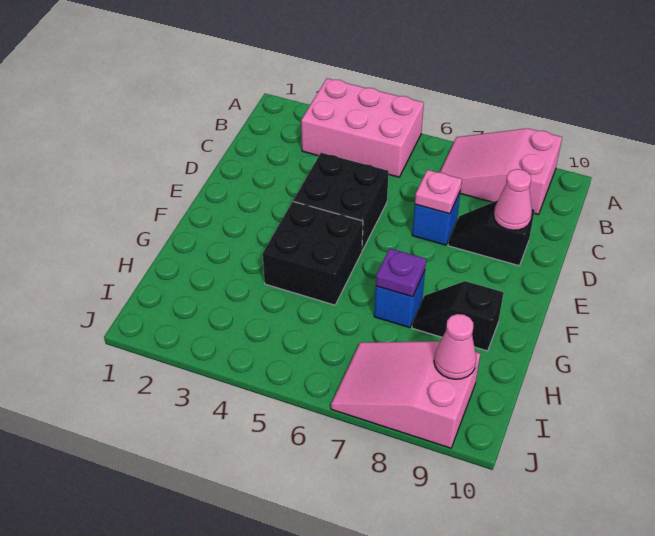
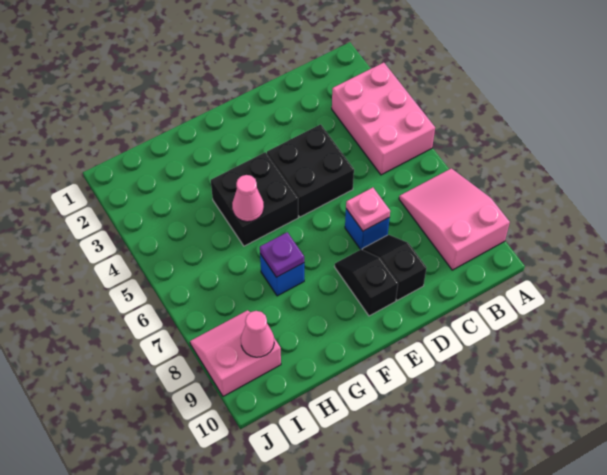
pink cone D9 level 2 -> pink cone G5 level 2
black slope G8:G9 level 1 top 9 -> black slope E8:E9 level 1 top 9
pink slope I7:J9 level 1 top 9 -> pink slope I8:J9 level 1 top 9

